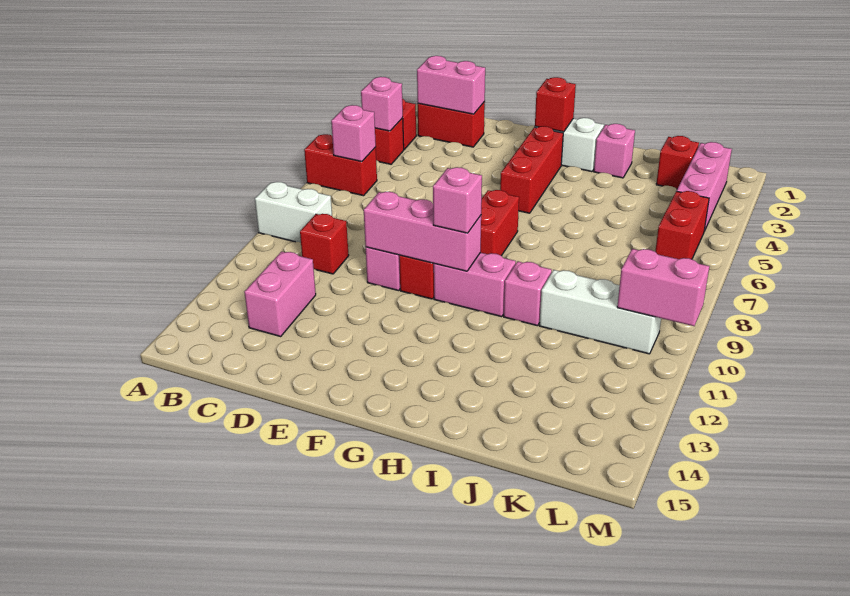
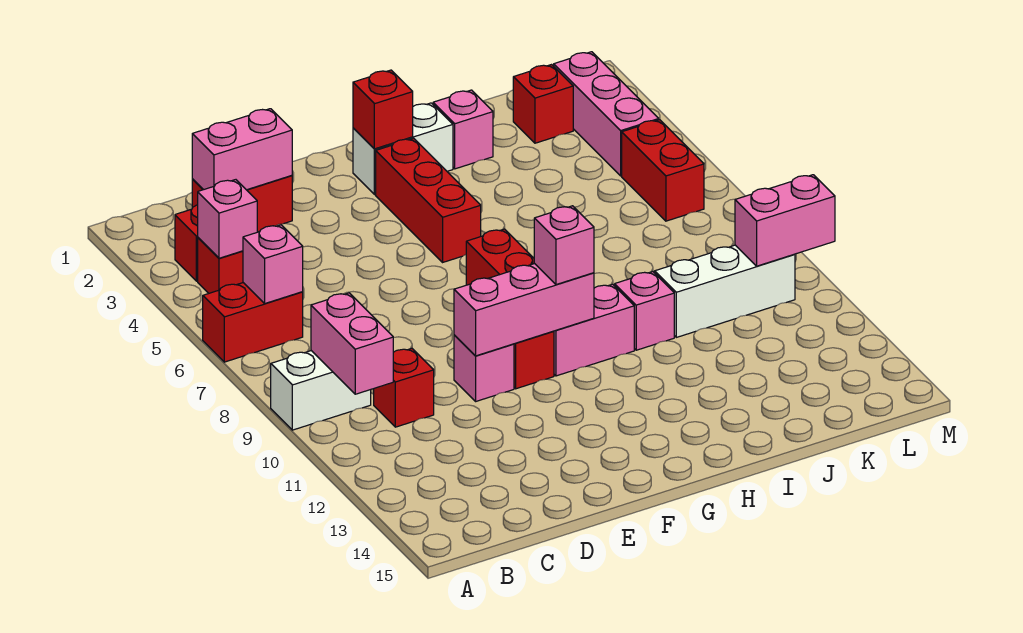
pink brick C12:C13 level 1 -> pink brick B9:B10 level 2

